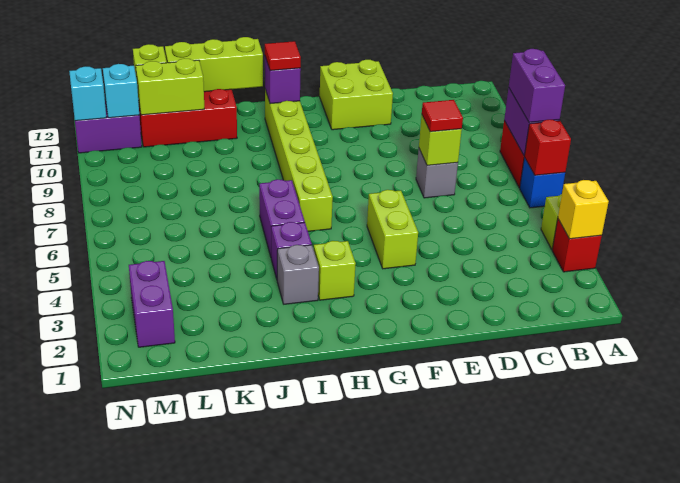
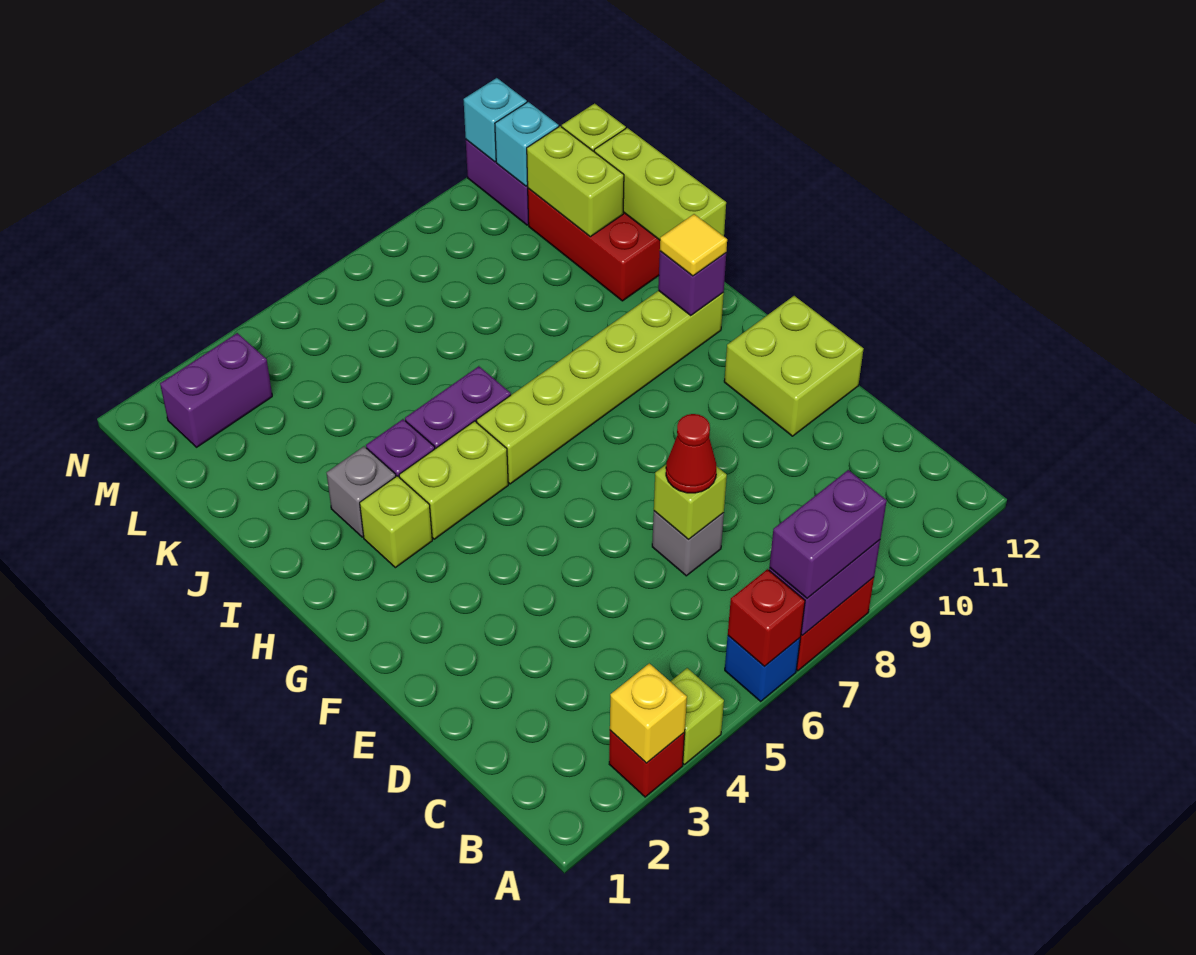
red tile D7 level 3 -> red cone D7 level 3
lime brick F4:F5 level 1 -> lime brick H4:H5 level 1
red tile H11 level 3 -> yellow tile H11 level 3

